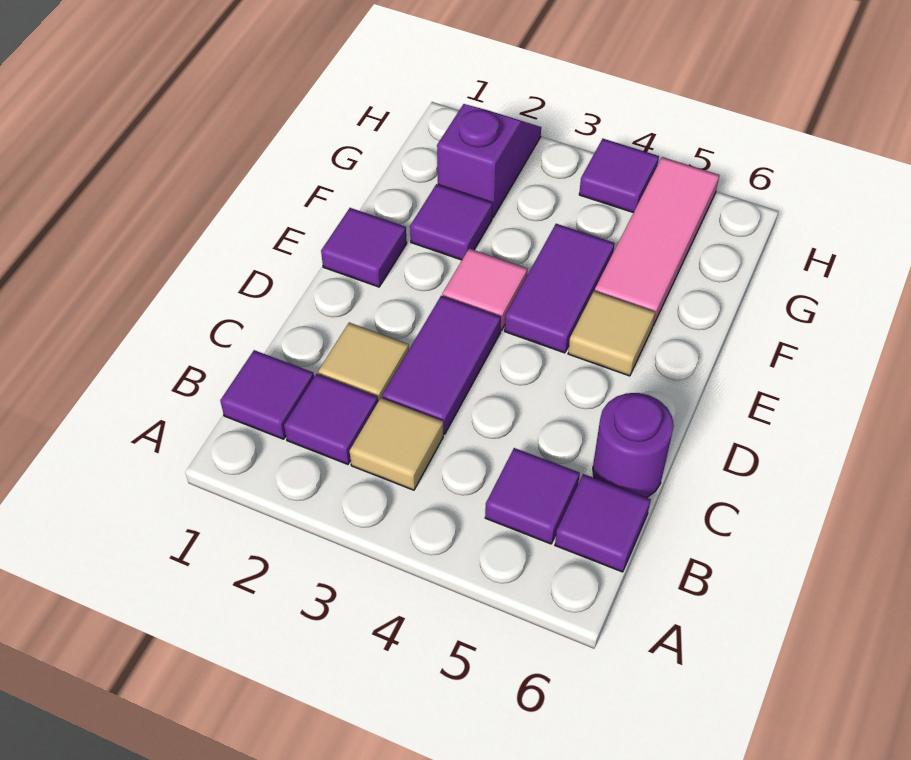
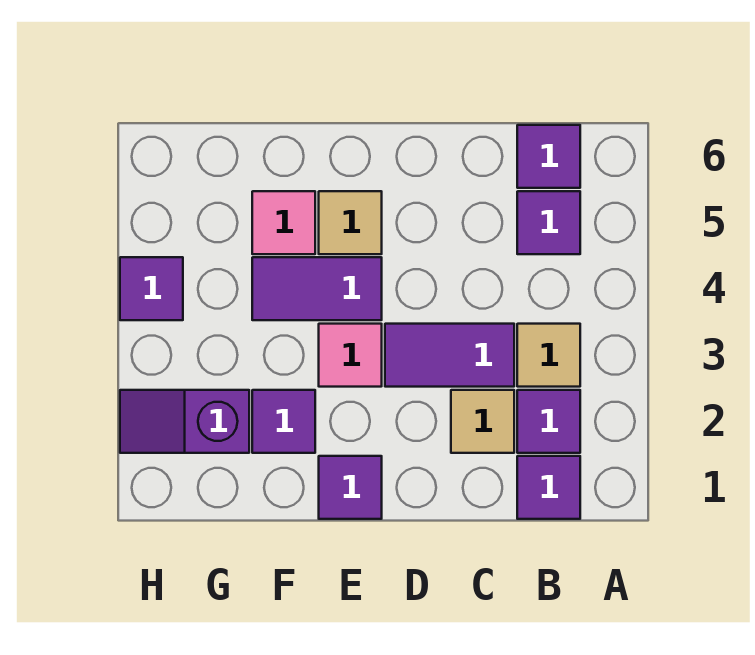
purple round brick C6 level 1 -> none
pink tile F5:H5 level 1 -> pink tile F5 level 1

